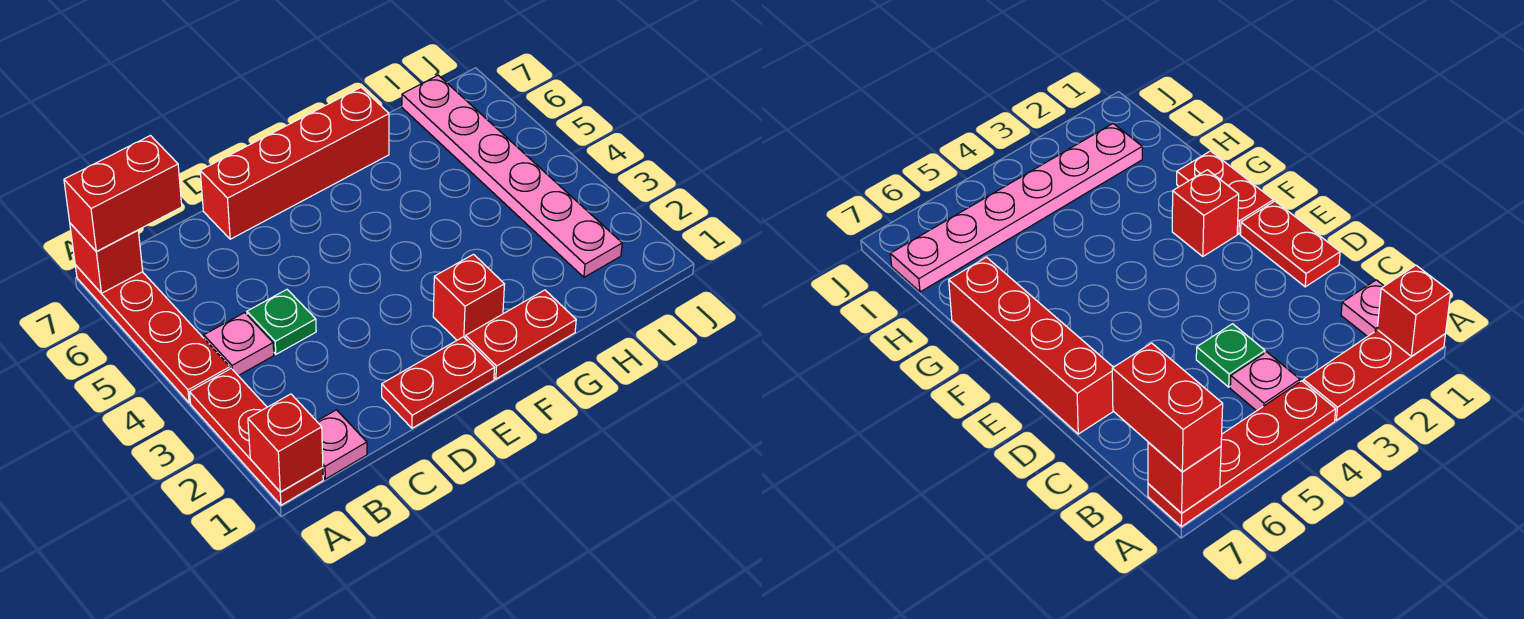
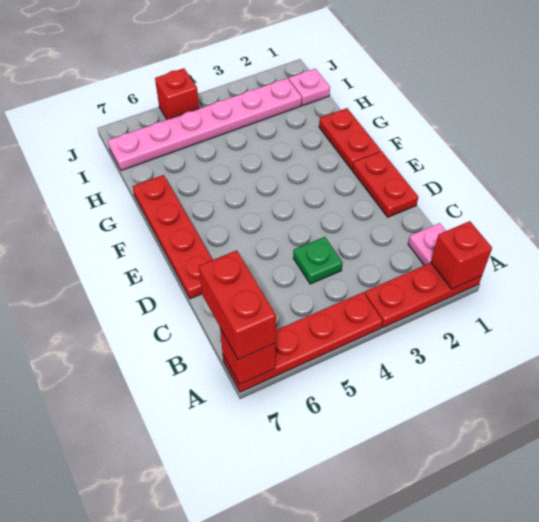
pink plate B4 level 1 -> pink plate I1 level 1
red brick D7:G7 level 1 -> red plate D7:G7 level 1
red brick F2 level 1 -> red brick J5 level 1

